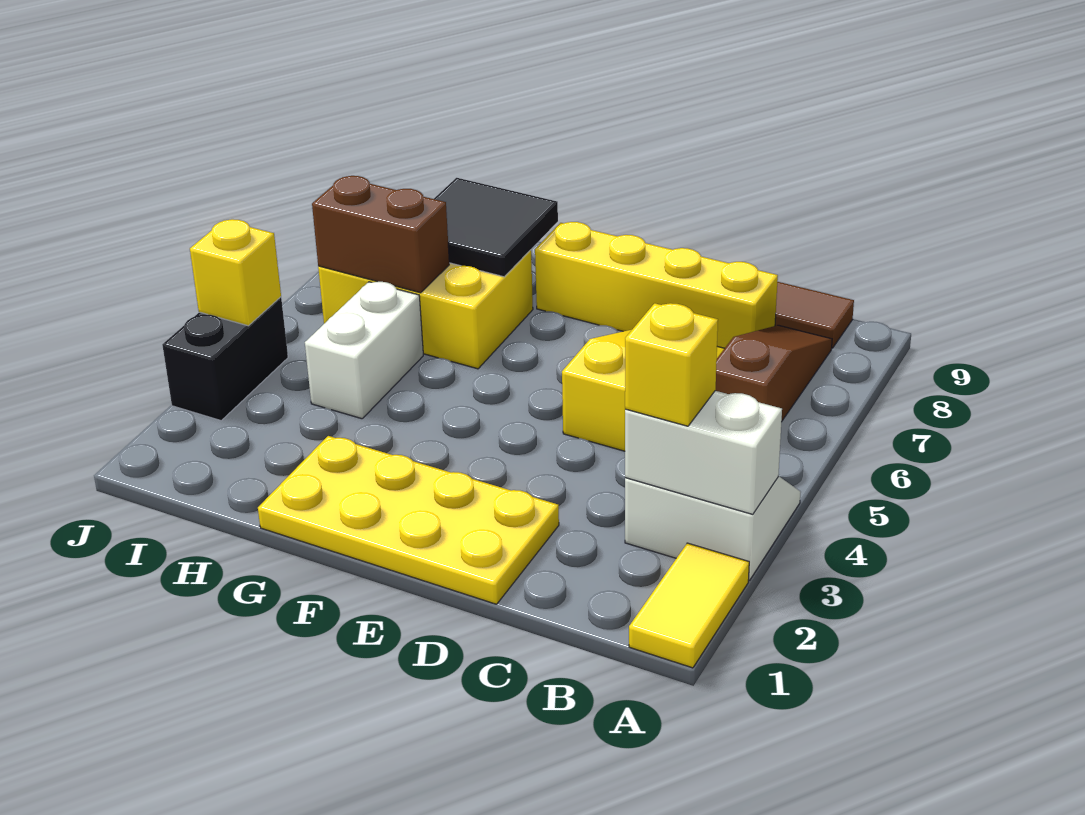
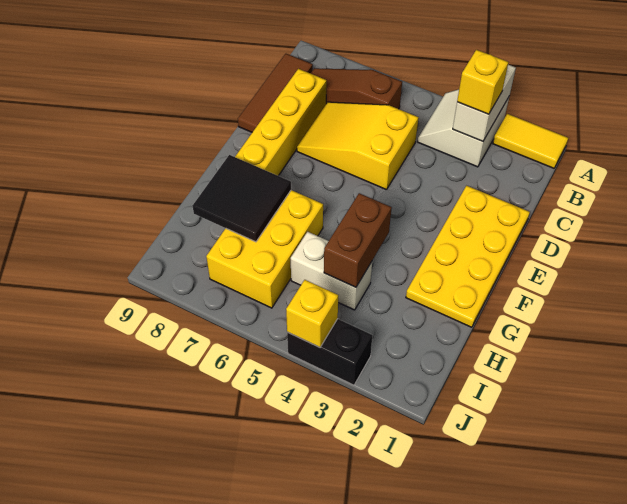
brown brick H6:I6 level 2 -> brown brick G4:H4 level 2

